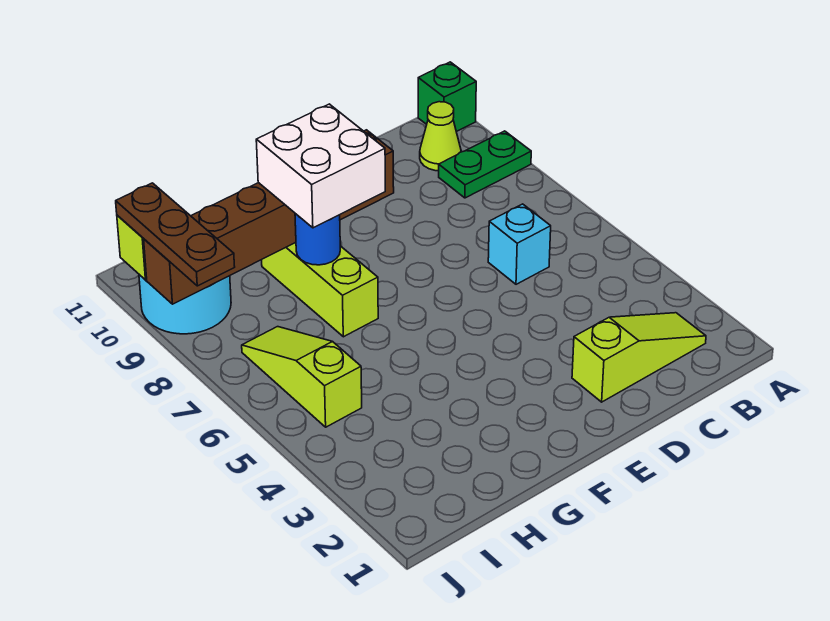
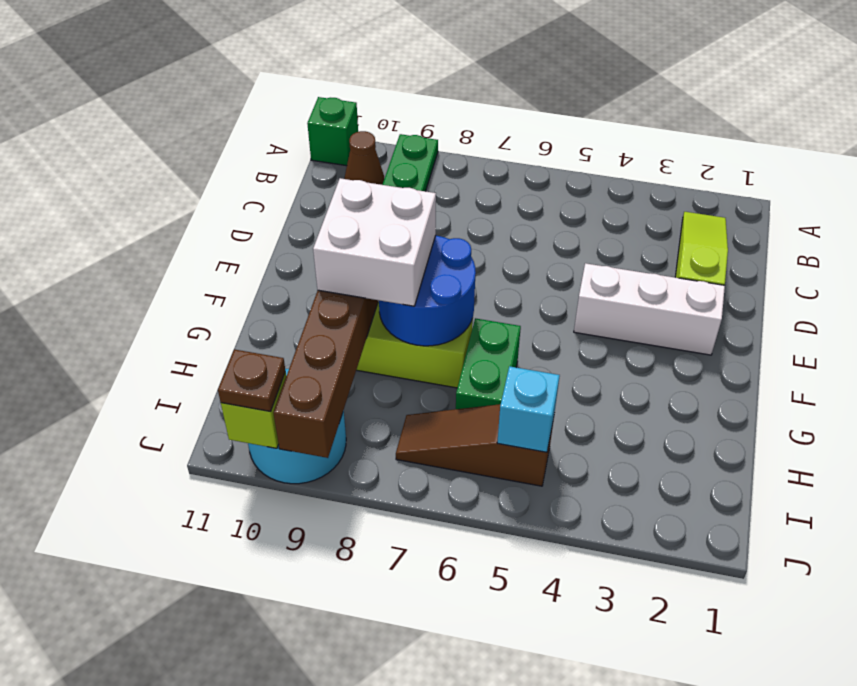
lime cone B10 level 1 -> brown cone B10 level 1
cyan brick C6 level 1 -> cyan brick I5 level 2
none -> white brick E2:E4 level 1
none -> green brick G6:H6 level 1
blue round brick G8 level 2 -> blue round brick F7:G8 level 2
lime slope I5:I7 level 1 top 5 -> brown slope I5:I7 level 1 top 5
brown plate J8:J10 level 3 -> brown plate J10 level 3

